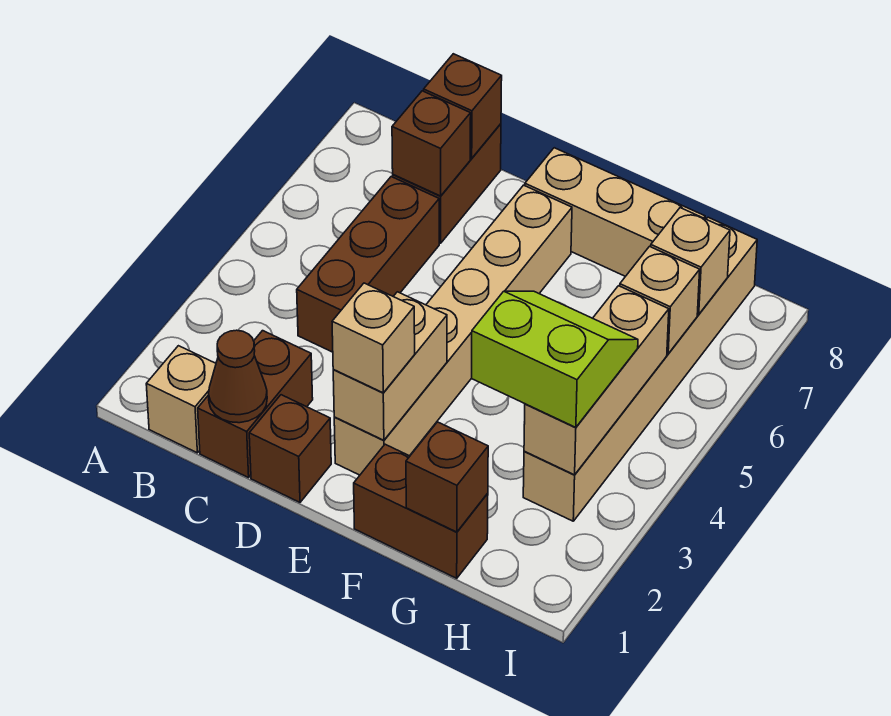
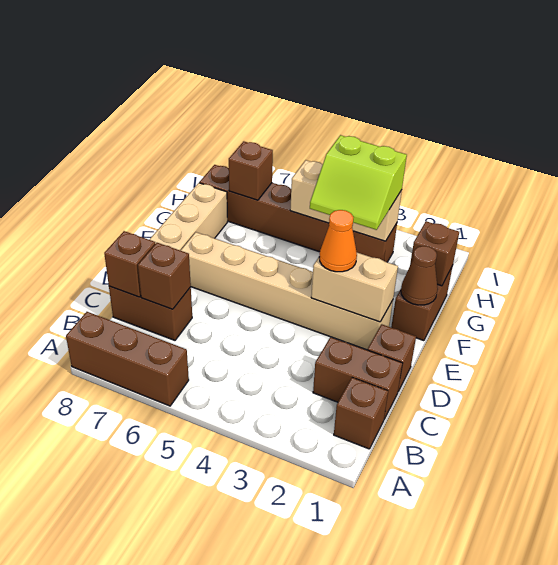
tan brick B1 level 1 -> brown brick B1 level 1
brown cone C1 level 2 -> brown cone F1 level 2
brown brick C4:C6 level 1 -> brown brick A6:A8 level 1
tan brick E2 level 3 -> none
none -> orange cone E3 level 3
lime slope G3:H4 level 3 top 3 -> lime slope G3:H4 level 3 top H
tan brick H3:H8 level 1 -> brown brick H3:H8 level 1
tan brick H6 level 2 -> none
tan brick H7 level 2 -> brown brick H7 level 2

